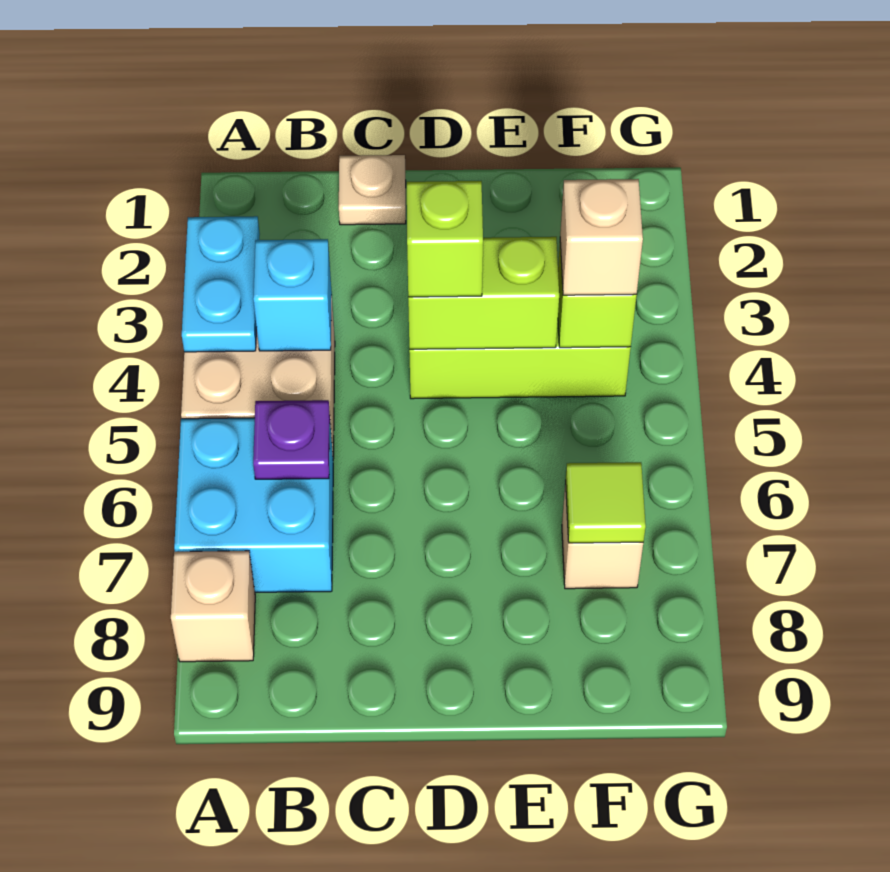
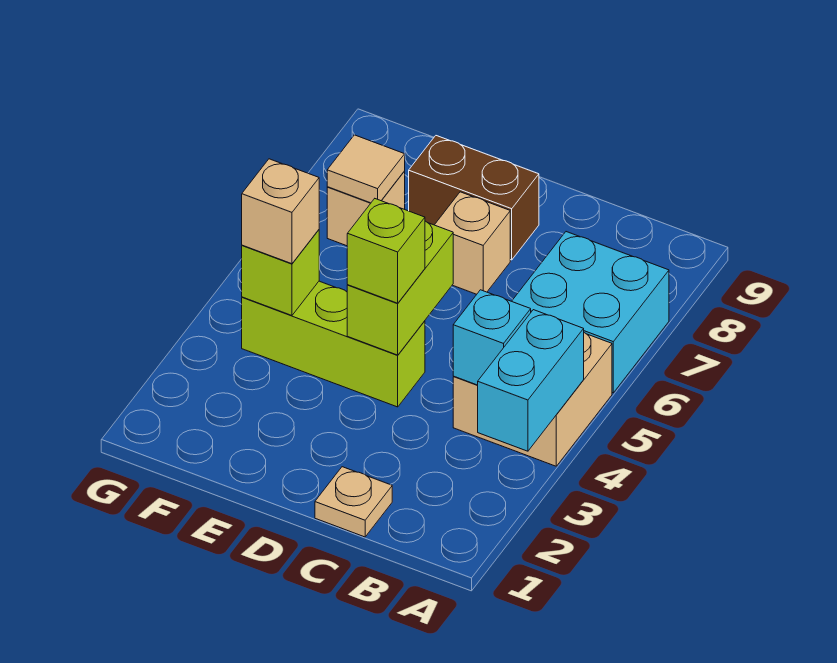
cyan plate A3:A4 level 2 -> cyan brick A3:A4 level 2
tan brick A8 level 1 -> tan brick D7 level 1
purple plate B6 level 2 -> none
lime brick D4:E4 level 2 -> lime brick D4:D5 level 2
none -> brown brick D8:E8 level 1
lime tile F7 level 2 -> tan tile F7 level 2

